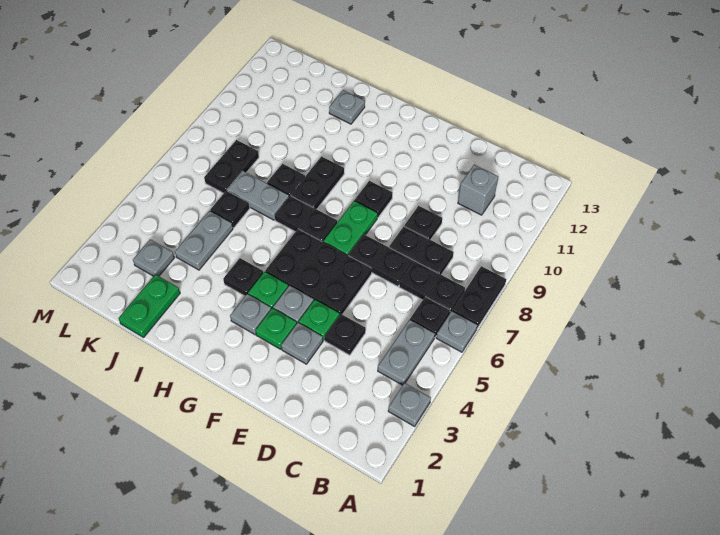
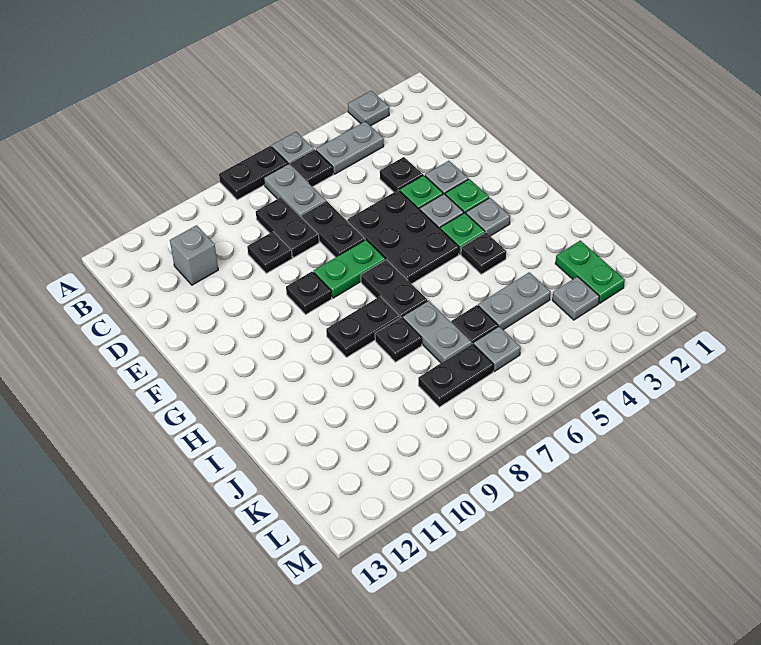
black plate B7:C7 level 1 -> grey plate B7:C7 level 1
grey plate I12 level 1 -> grey plate K6 level 1
green plate J1:J2 level 1 -> green plate J2:K2 level 1

